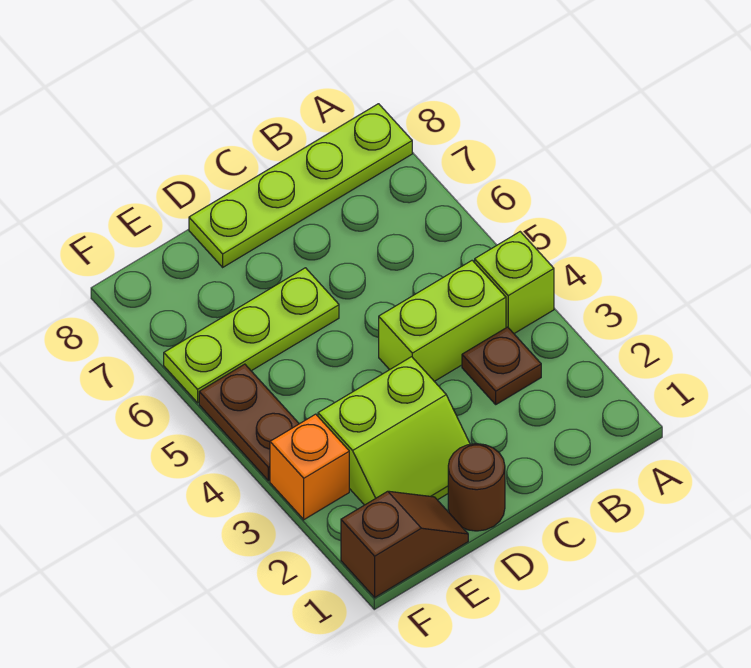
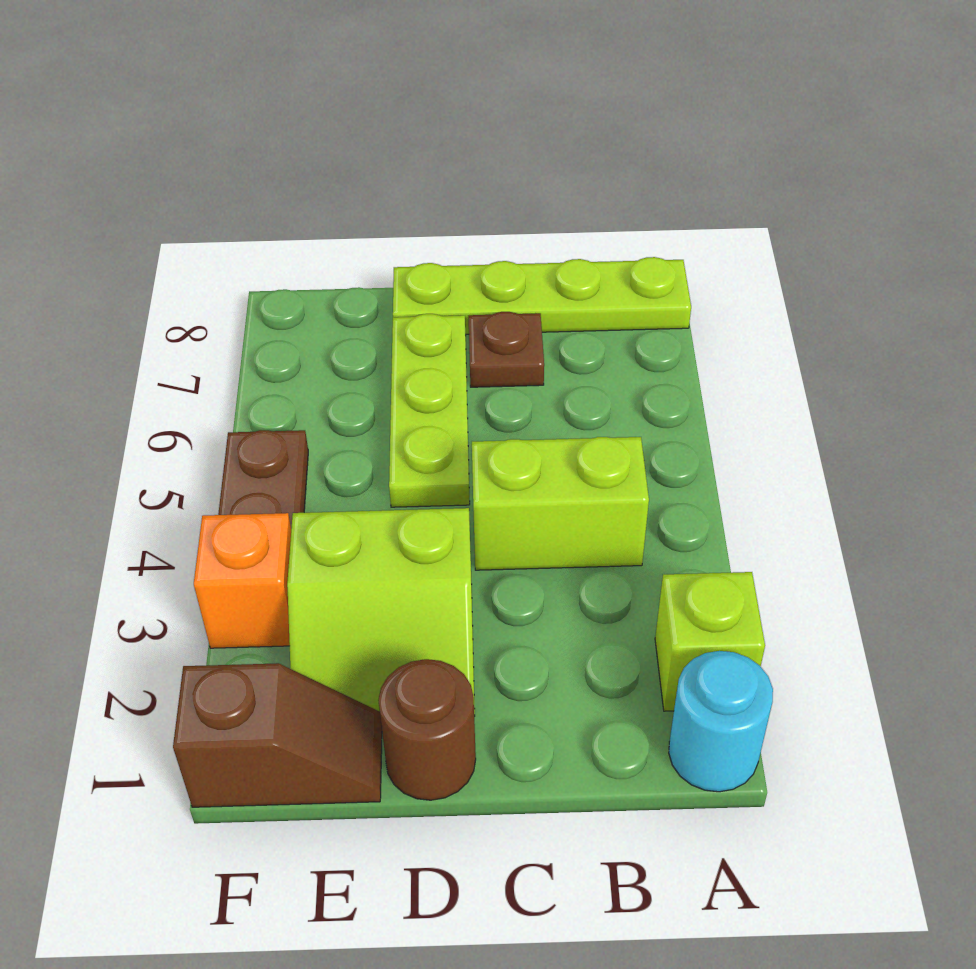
none -> cyan round brick A1 level 1
lime brick A4 level 1 -> lime brick A2 level 1
brown plate B3 level 1 -> brown plate C7 level 1
lime plate D6:F6 level 1 -> lime plate D5:D7 level 1

